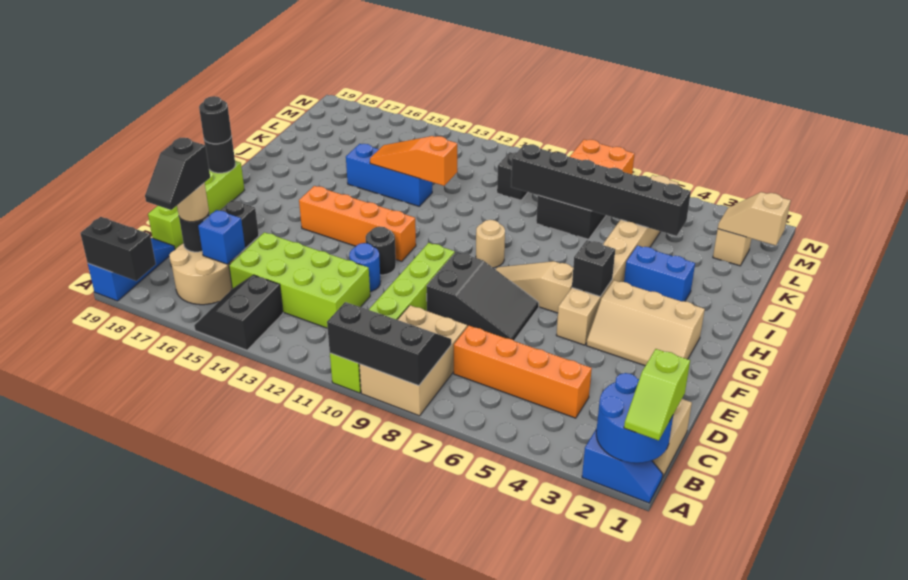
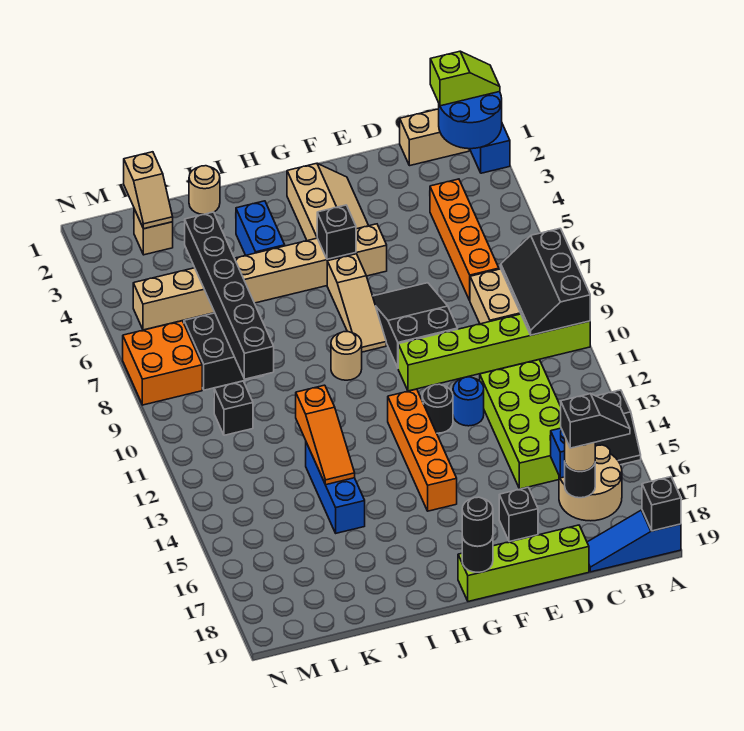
black brick A18:A19 level 2 -> black brick A19 level 2
none -> tan round brick J1 level 1

